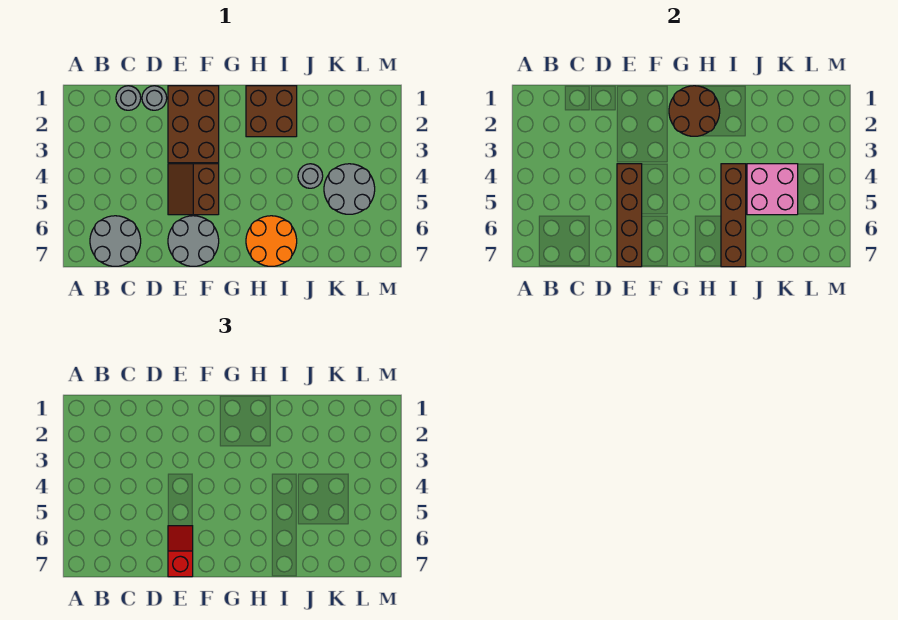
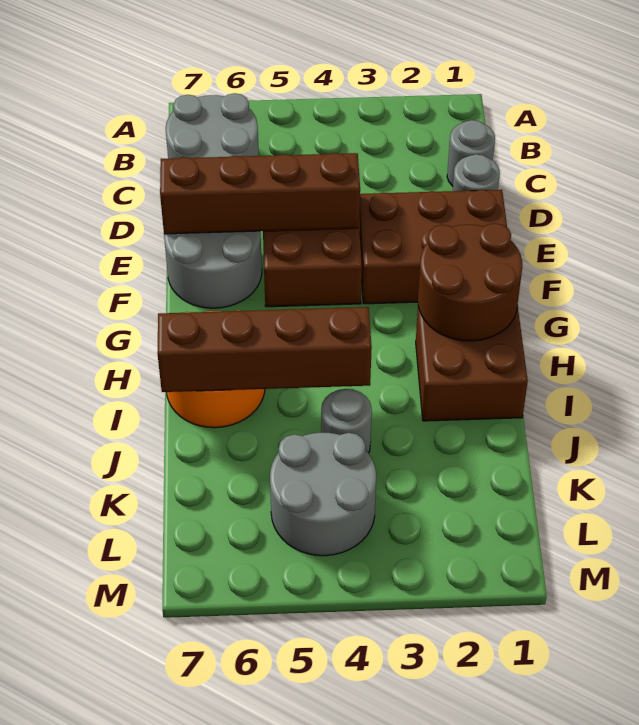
red slope E6:E7 level 3 top 7 -> none
pink brick J4:K5 level 2 -> none

